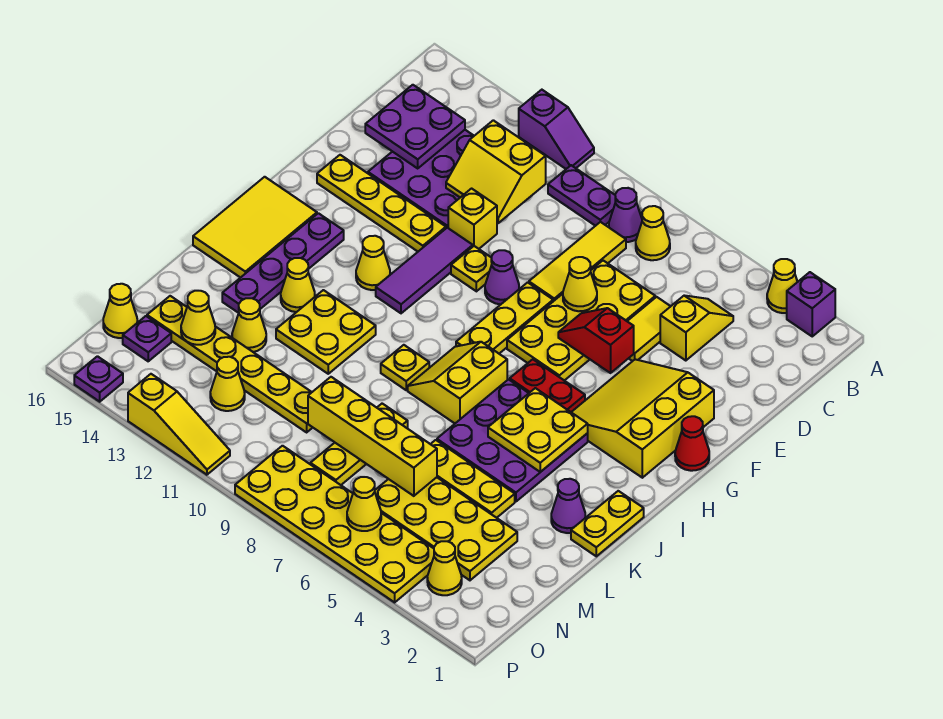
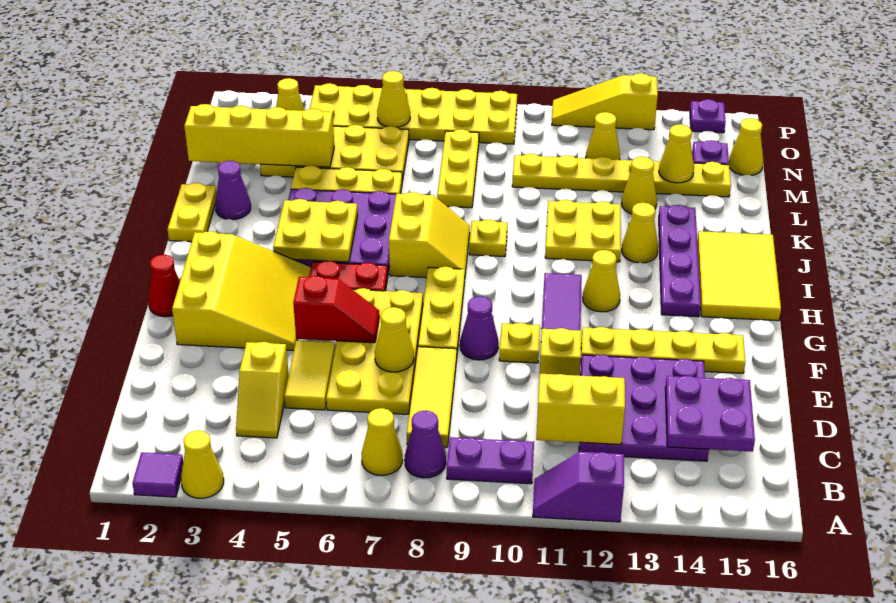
purple brick A2 level 1 -> purple tile A2 level 1
yellow brick M6:M9 level 2 -> yellow brick M1:M4 level 2

